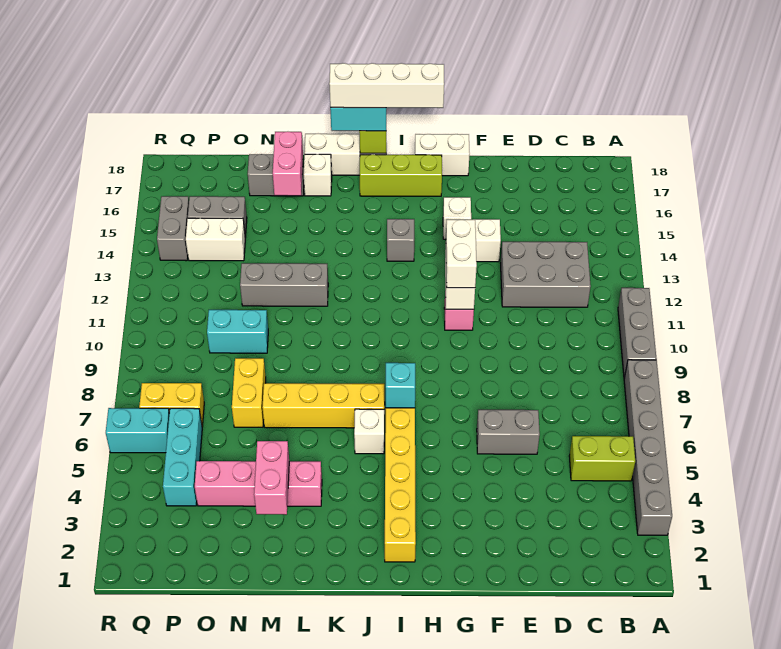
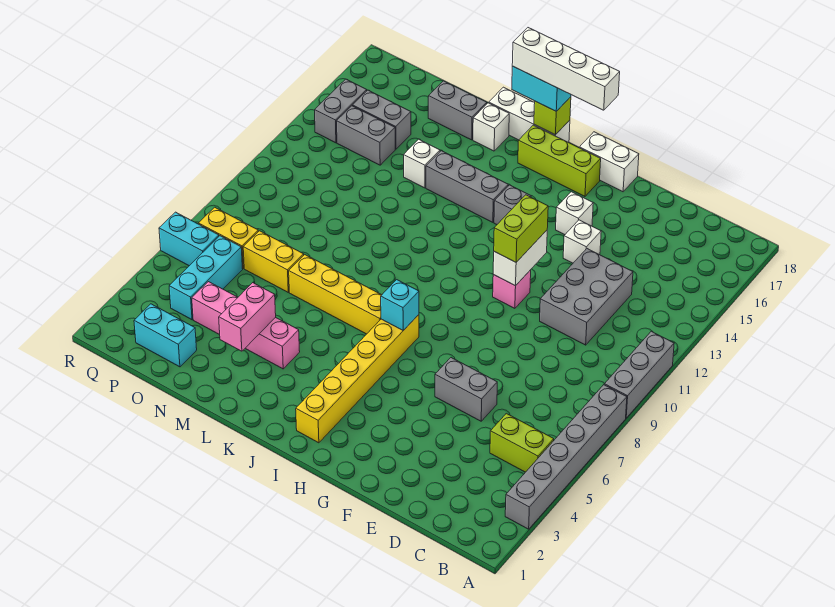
grey brick C12:E13 level 1 -> grey brick D11:E13 level 1
white brick G11:G12 level 3 -> lime brick G11:G12 level 3
white brick J6 level 1 -> white brick M14 level 1
grey brick L12:N12 level 1 -> grey brick J14:L14 level 1
pink brick M16:M17 level 2 -> none
yellow brick N7:N8 level 1 -> yellow brick N7:O7 level 1
cyan brick N10:O10 level 1 -> cyan brick O2:P2 level 1
white brick O14:P14 level 1 -> grey brick O14:P14 level 1

